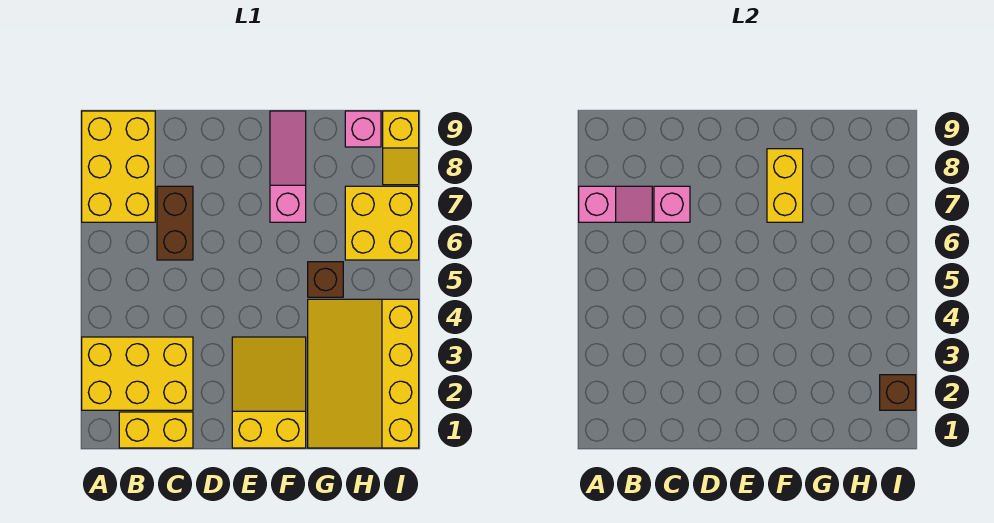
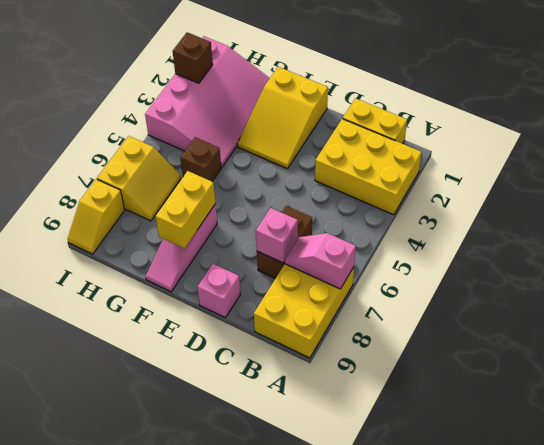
yellow slope G1:I4 level 1 top I -> pink slope G1:I4 level 1 top I
yellow brick H6:I7 level 1 -> yellow slope H6:I7 level 1 top I
pink brick H9 level 1 -> pink brick D9 level 1
yellow slope I8:I9 level 1 top 9 -> yellow slope I8:I9 level 1 top 8

